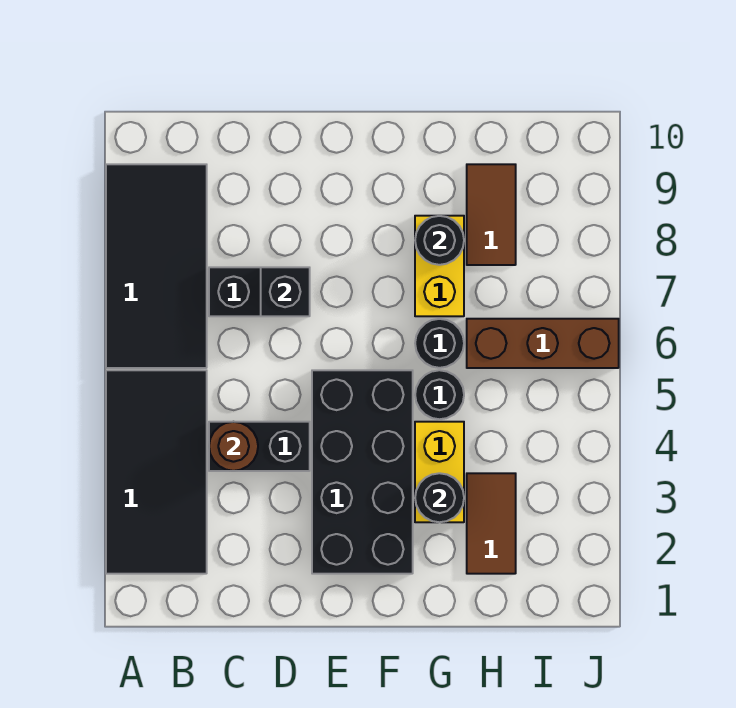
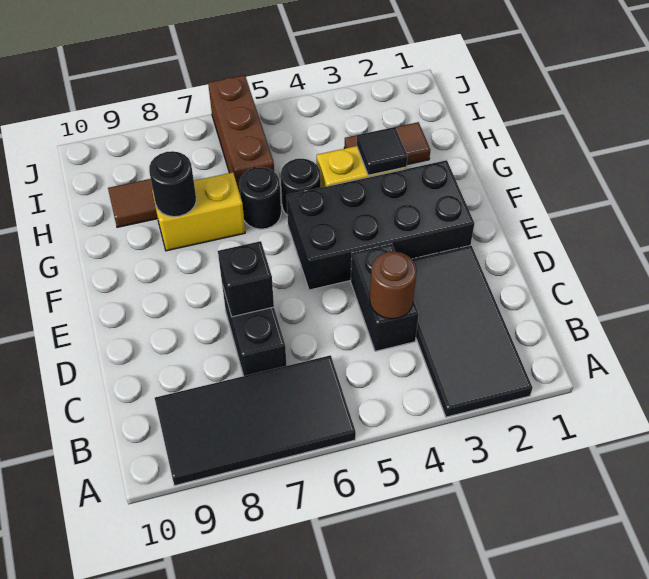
black tile A2:B5 level 1 -> black tile A2:D3 level 1
black round brick G3 level 2 -> black tile G3 level 2

